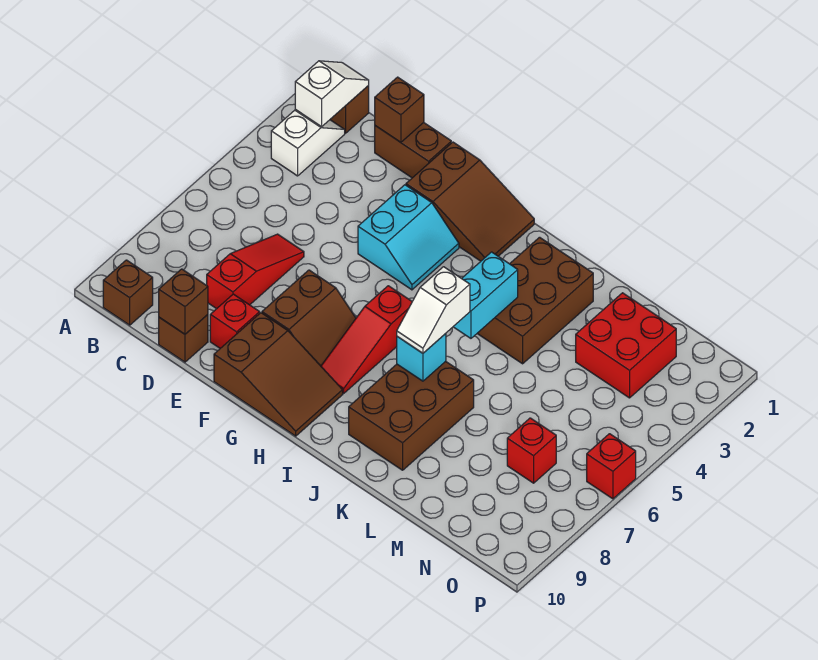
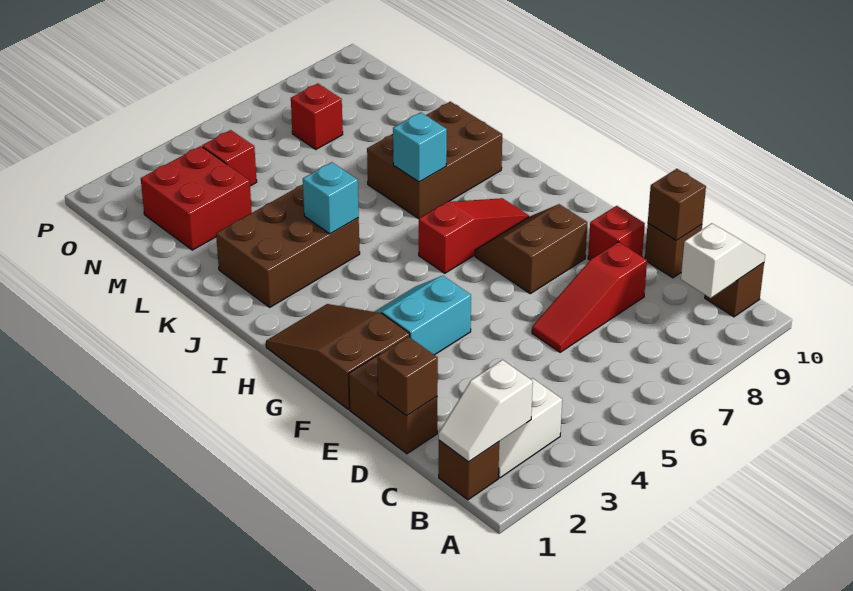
brown slope F9:H10 level 1 top F -> none
cyan brick J4:J5 level 2 -> cyan brick J4 level 2
white slope J6:J7 level 3 top 6 -> white slope B9:B10 level 2 top 9
red brick P6 level 1 -> red brick N4 level 1

